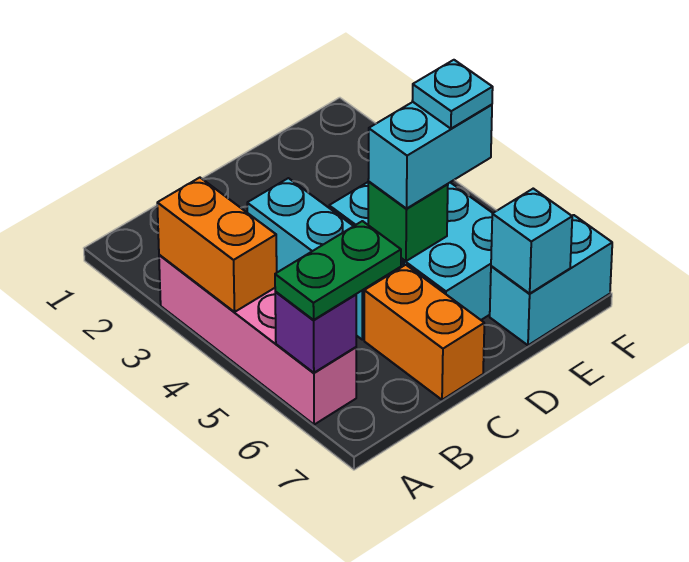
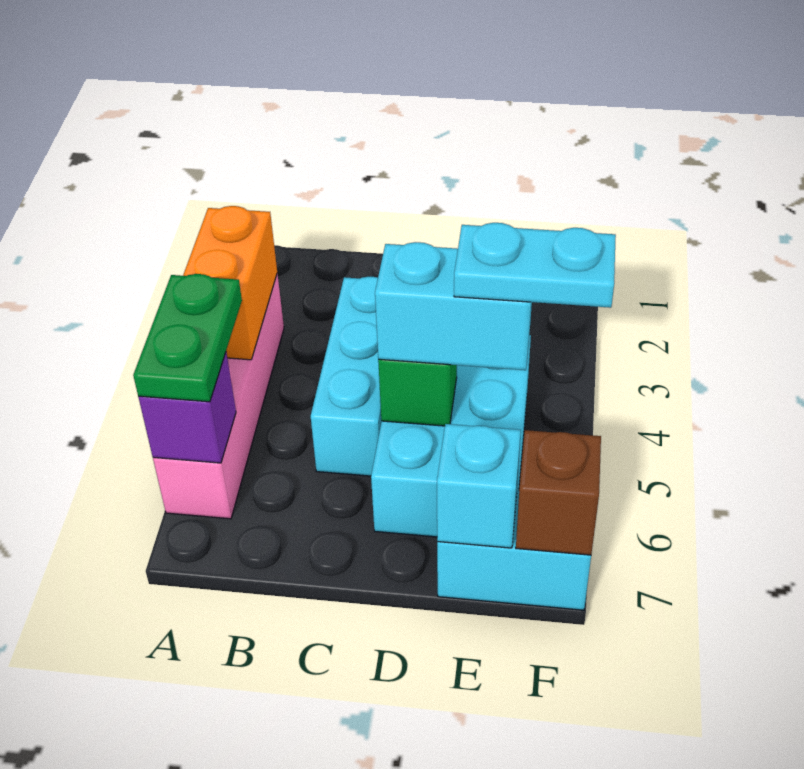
green plate A6:B6 level 3 -> green plate A5:A6 level 3
orange brick C6:C7 level 1 -> none
cyan plate E5 level 4 -> cyan plate E5:F5 level 4
none -> brown brick F7 level 2

